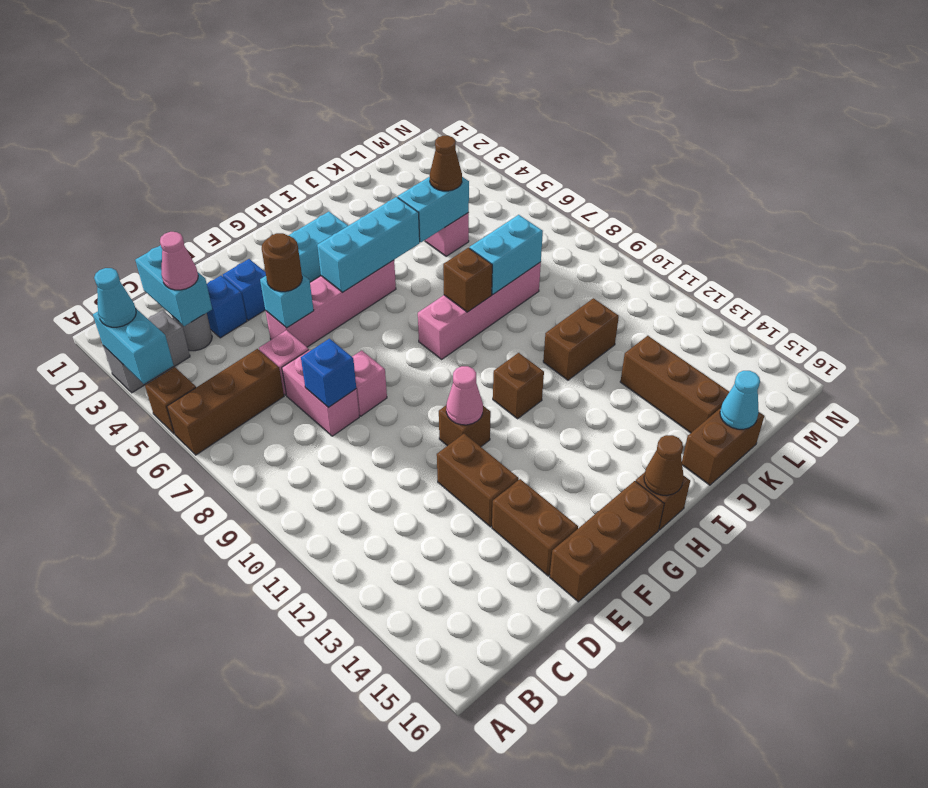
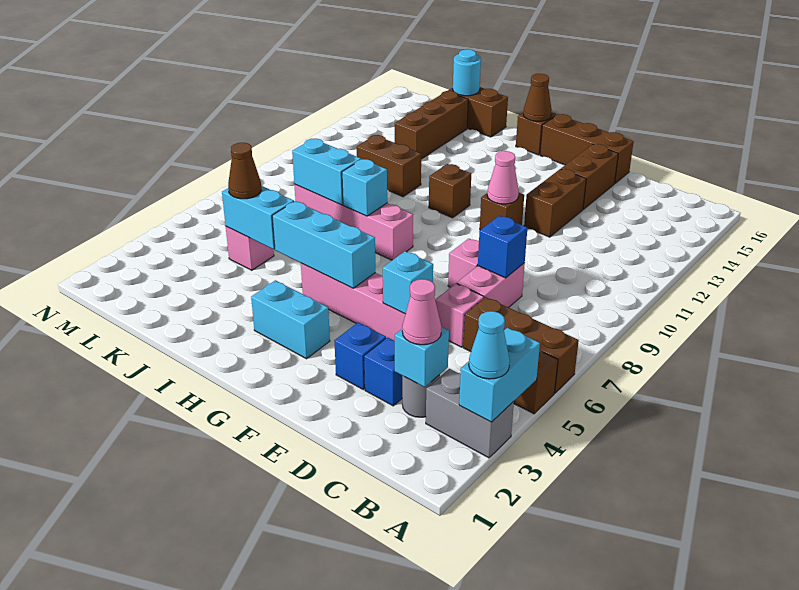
cyan brick C2:C3 level 2 -> cyan brick C3 level 2
brown round brick E5 level 3 -> none
brown brick I8 level 2 -> cyan brick I8 level 2
cyan cone K16 level 2 -> cyan round brick K16 level 2

